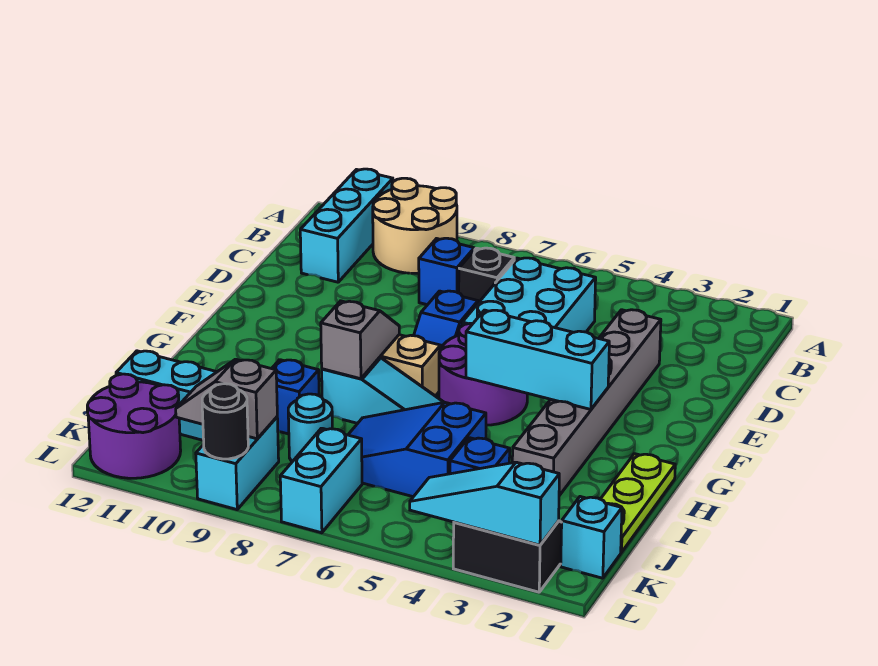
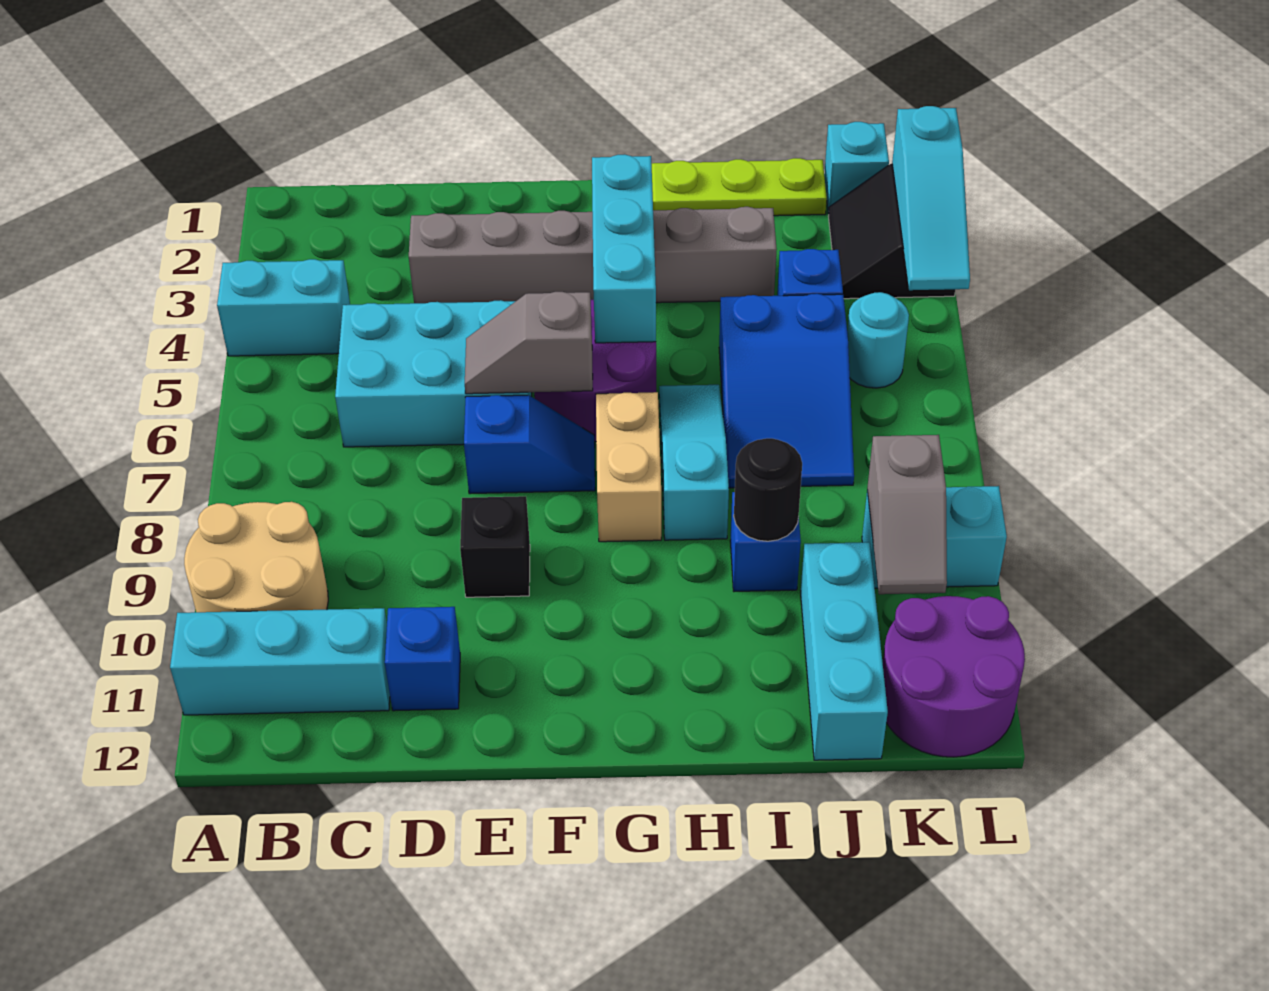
black brick C7 level 1 -> black brick E9 level 1
blue brick C8 level 1 -> blue brick D11 level 1
grey slope G8:H8 level 2 top H -> grey slope E6:F6 level 2 top F
cyan round brick J8 level 1 -> cyan round brick K5 level 1
cyan brick K7:L7 level 1 -> cyan brick A4:B4 level 1
black round brick L9 level 2 -> black round brick I9 level 2

